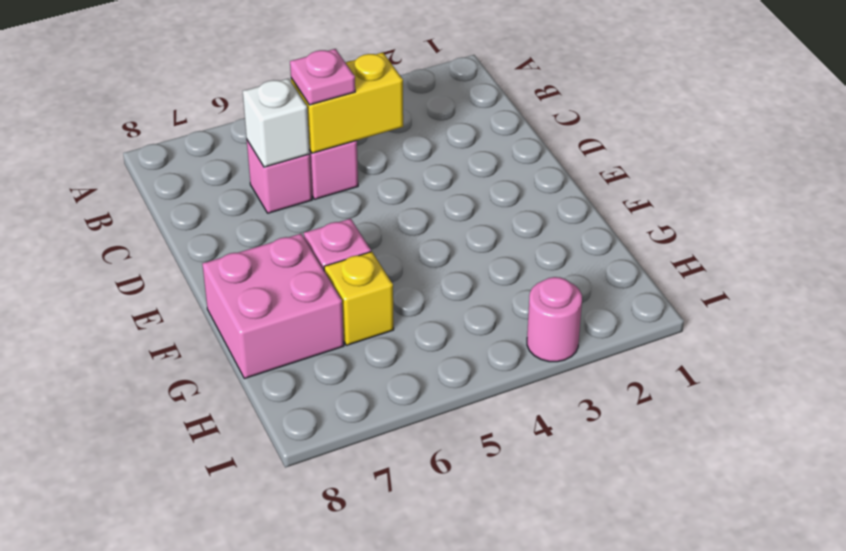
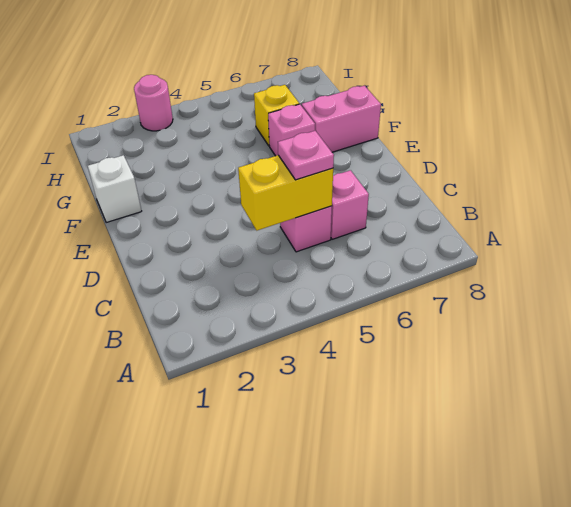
white brick C6 level 2 -> white brick F1 level 1
pink brick F7:G8 level 1 -> pink brick F7:F8 level 1

